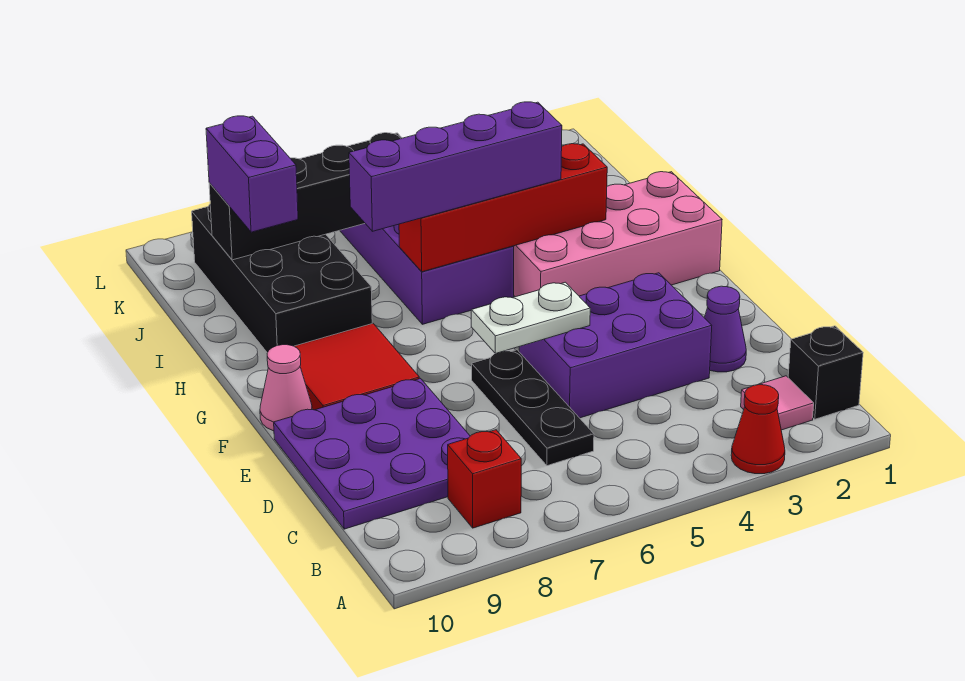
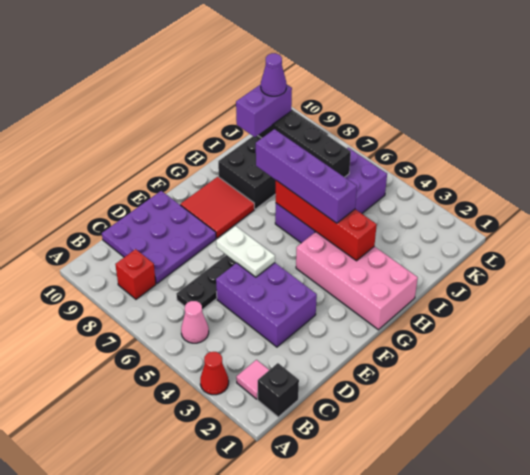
purple cone D2 level 1 -> purple cone J9 level 4
pink cone F10 level 1 -> pink cone B5 level 1

